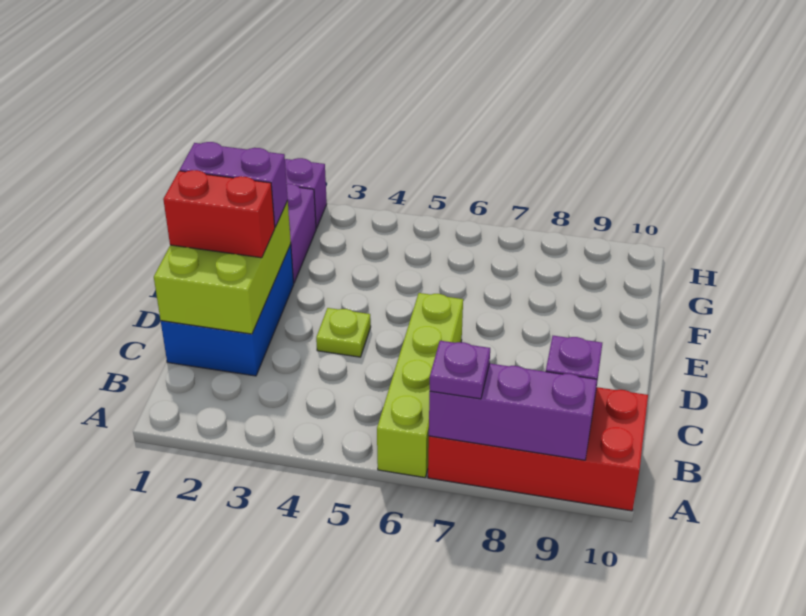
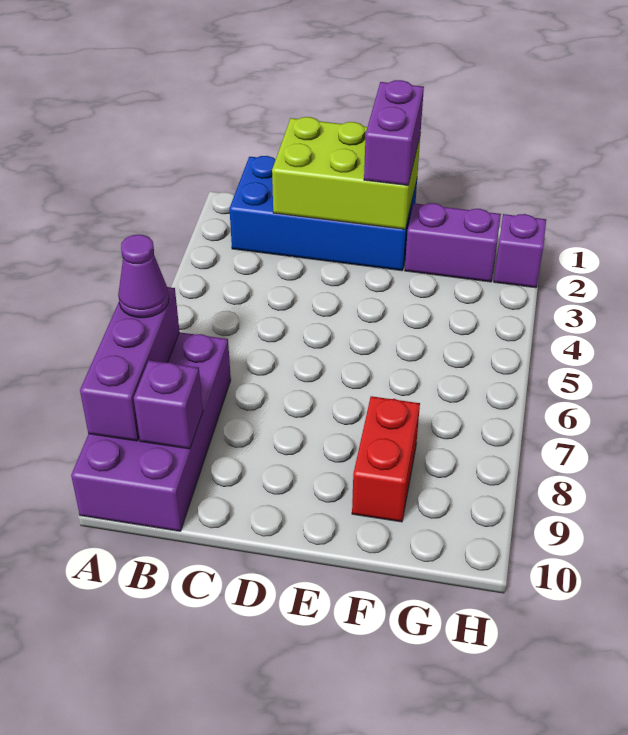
lime brick A6:D6 level 1 -> none
red brick A7:B10 level 1 -> purple brick A7:B10 level 1
purple plate A7 level 3 -> purple cone A7 level 3
blue brick C1:E2 level 1 -> blue brick B1:E2 level 1
red brick D1:D2 level 3 -> red brick F8:F9 level 1
lime plate D4 level 1 -> none

